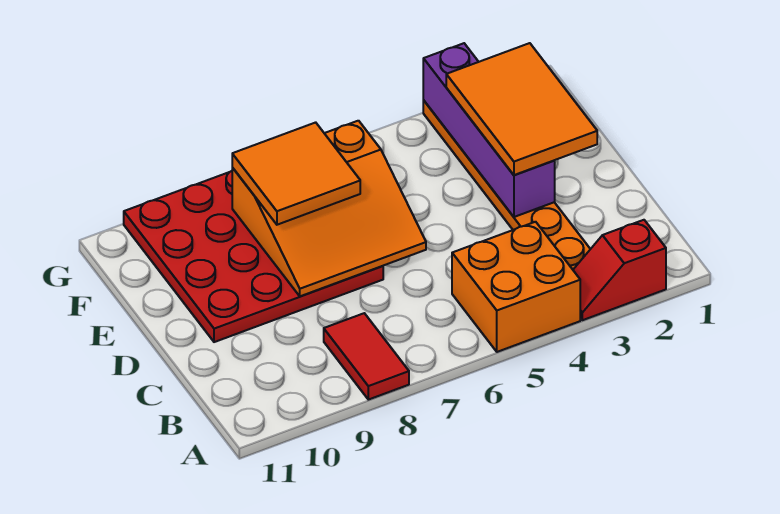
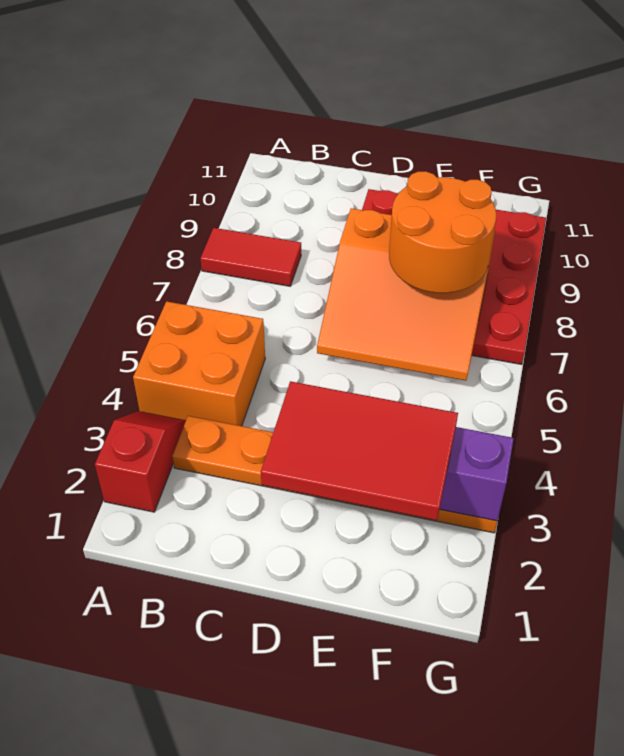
orange tile D2:F3 level 3 -> red tile D2:F3 level 3
orange slope D6:F8 level 2 top F -> orange slope D6:F8 level 2 top 8
orange tile E7:F8 level 3 -> orange round brick E7:F8 level 3

